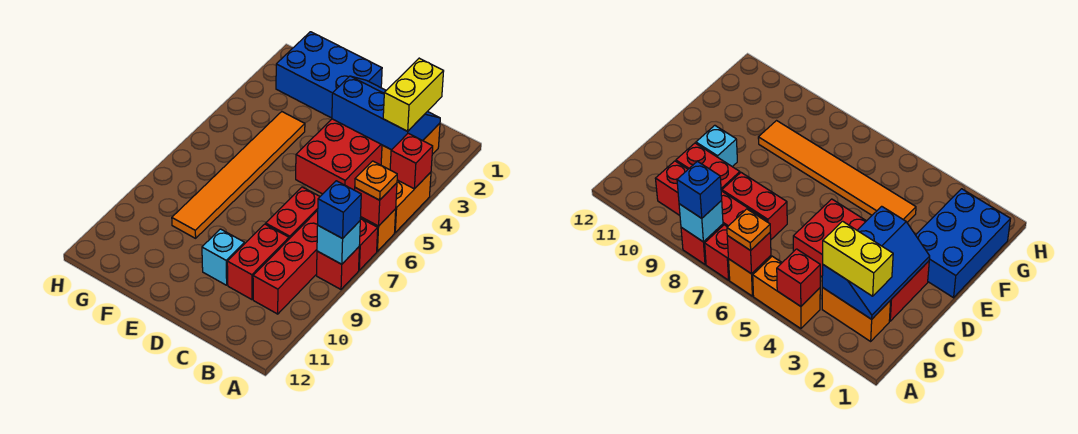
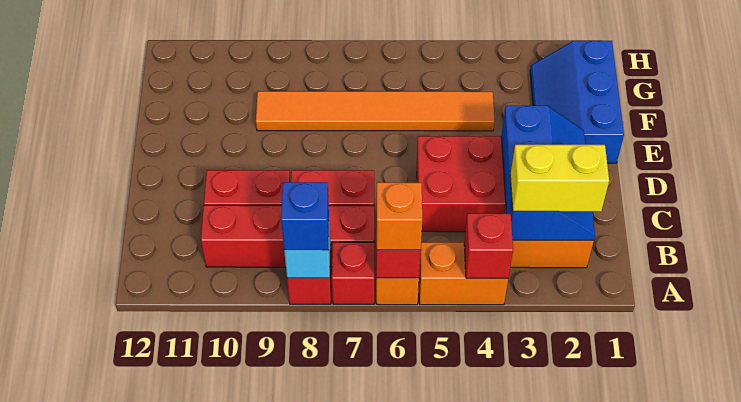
orange plate A6 level 3 -> orange brick A6 level 3
cyan brick D10 level 1 -> none
blue brick E1:G2 level 1 -> blue slope E1:G2 level 1 top 1

